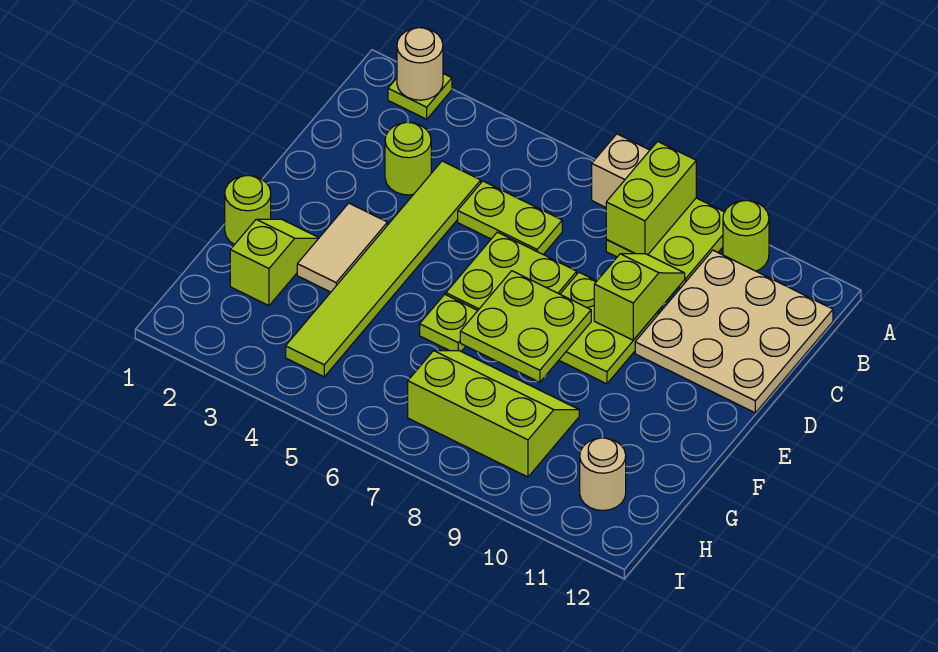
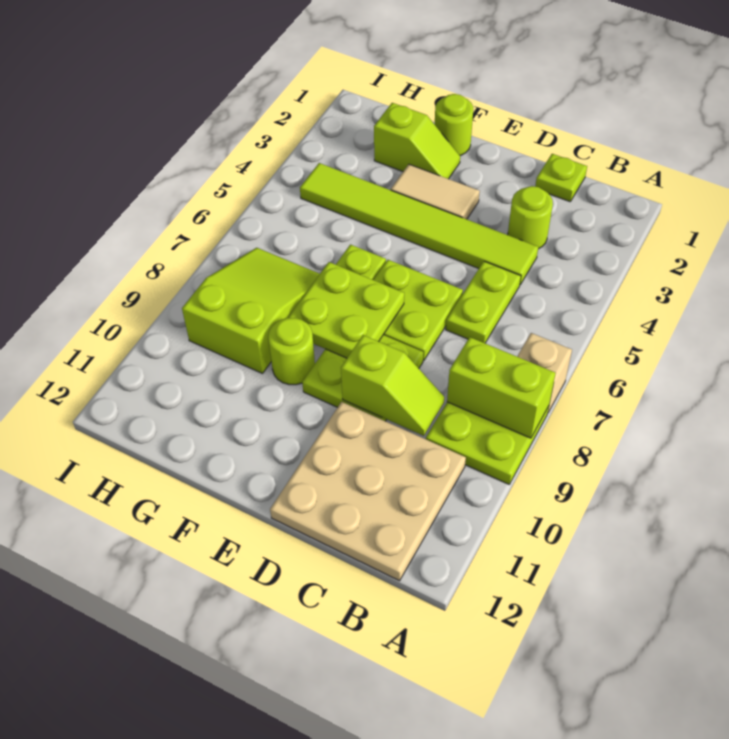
lime plate A2 level 1 -> lime plate C1 level 1
tan round brick A2 level 2 -> none
lime round brick A10 level 1 -> lime round brick F9 level 1
lime slope G7:H9 level 1 top H -> lime slope G7:H9 level 1 top 9
tan round brick H11 level 1 -> none

